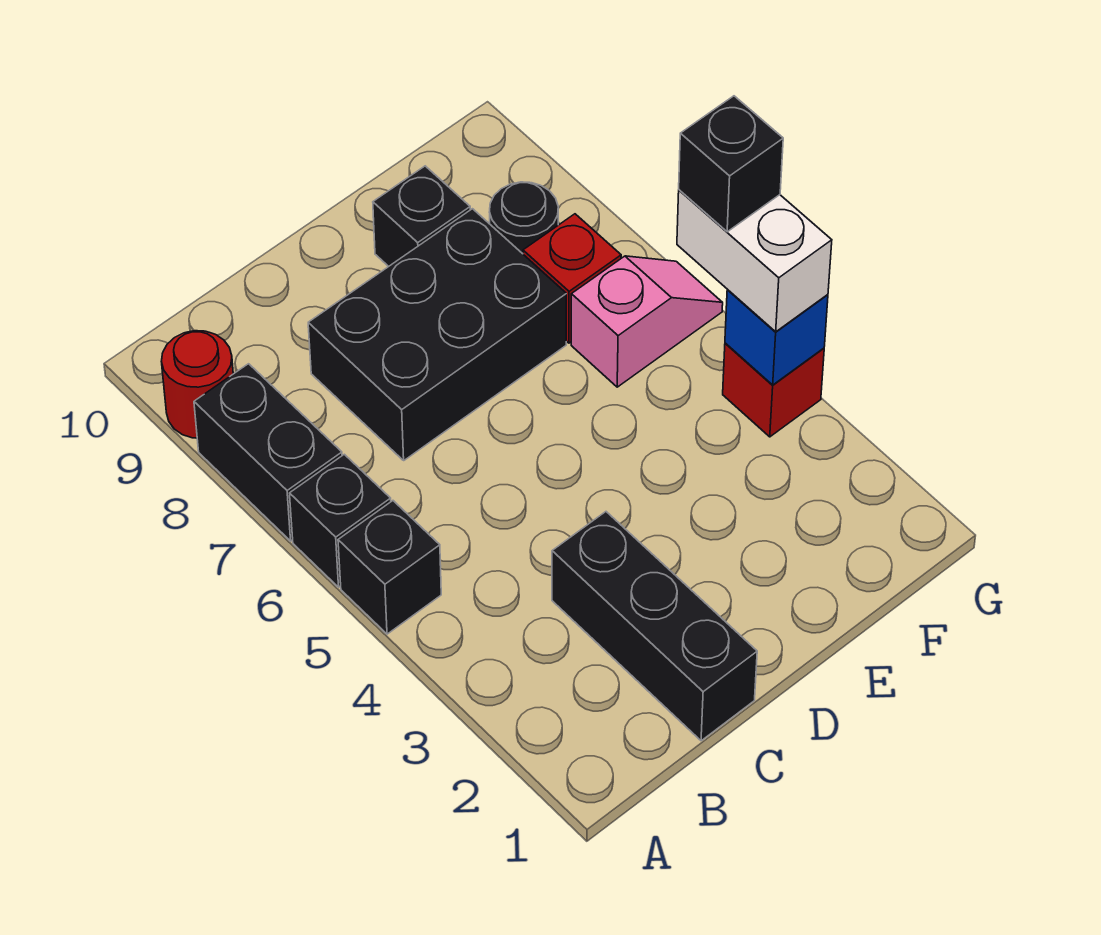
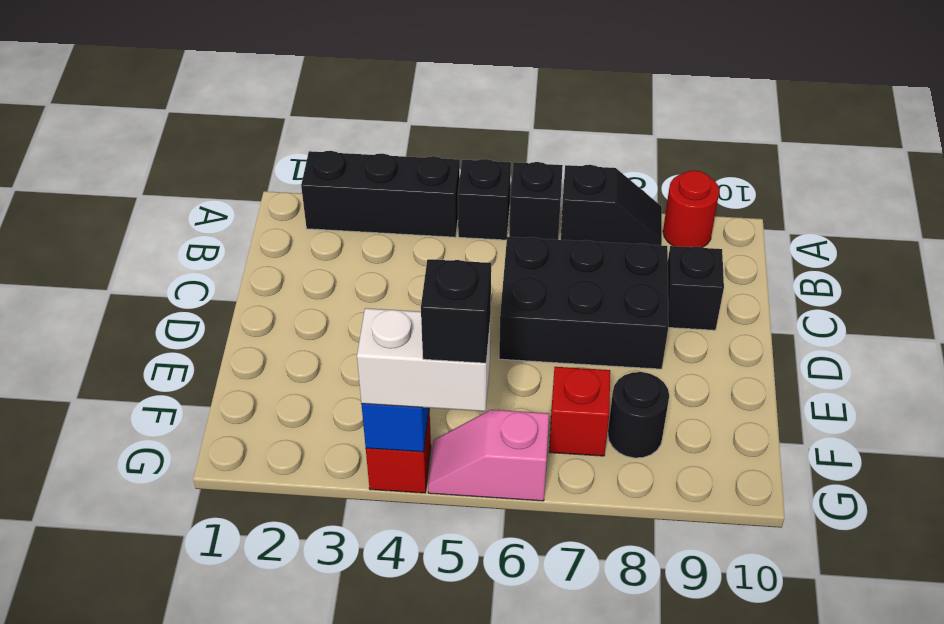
black brick A7:A8 level 1 -> black slope A7:A8 level 1 top 7
black brick C1:C3 level 1 -> black brick A2:A4 level 1
black brick C7:E8 level 1 -> black brick C6:D8 level 1
black brick E9 level 1 -> black brick C9 level 1
pink slope F6:G6 level 1 top F -> pink slope G5:G6 level 1 top 6

